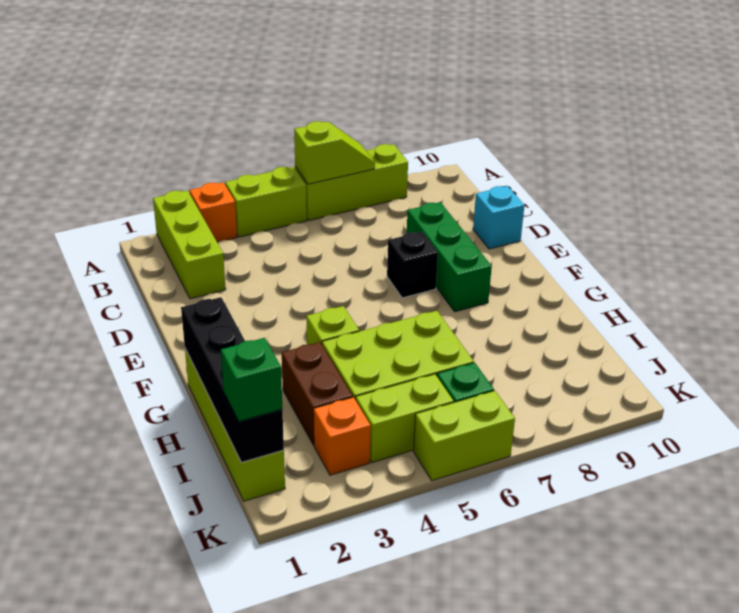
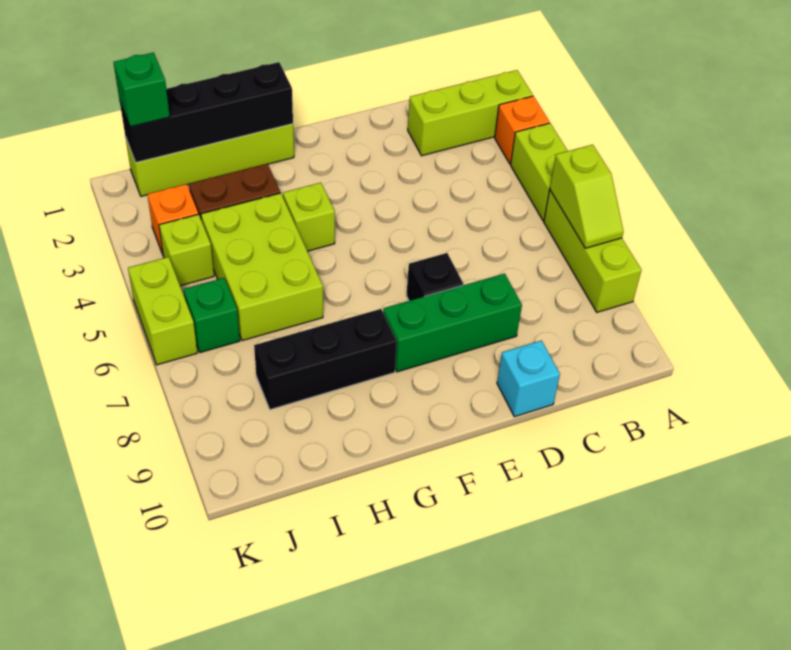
none -> black brick G8:I8 level 1
lime brick J4:J5 level 1 -> lime brick J4 level 1

